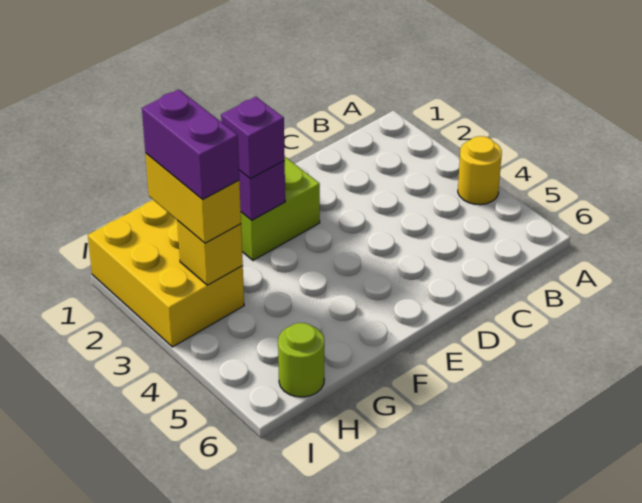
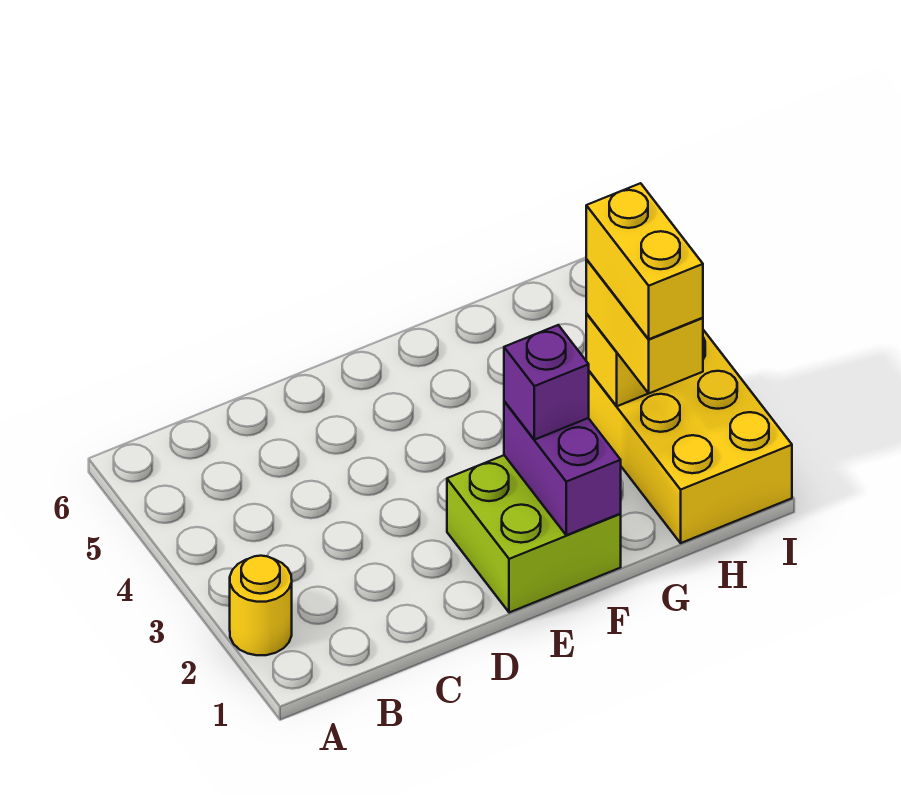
yellow round brick A4 level 1 -> yellow round brick A2 level 1
purple brick H2:H3 level 4 -> yellow brick H2:H3 level 4
lime round brick H6 level 1 -> none

